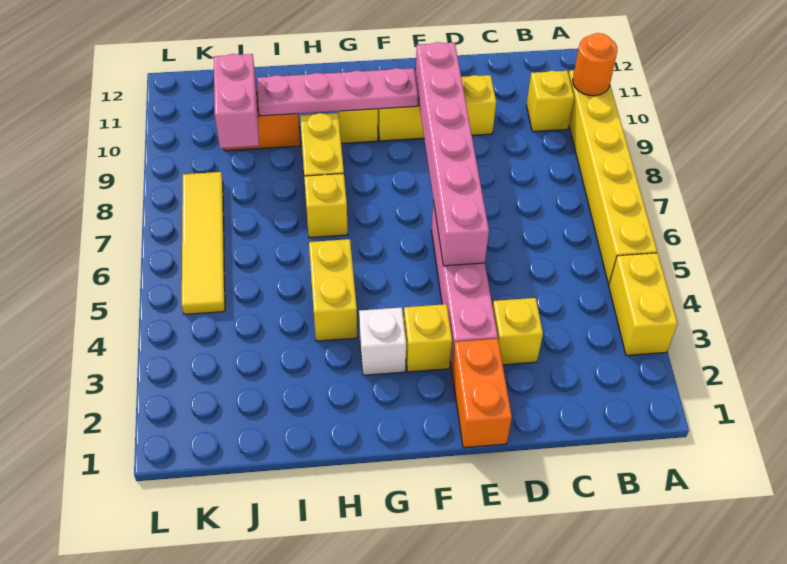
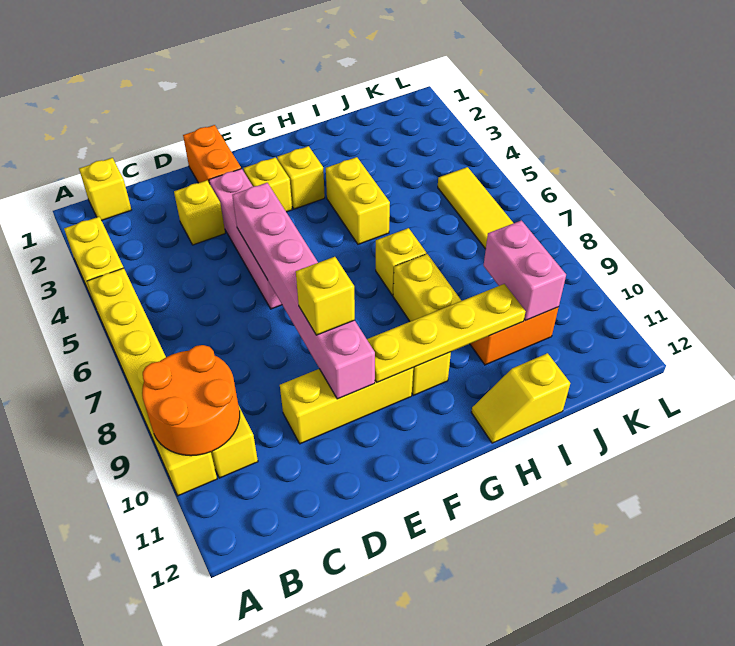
orange round brick A10 level 2 -> orange round brick A9:B10 level 2
none -> yellow brick B1 level 1
none -> yellow brick E9 level 3
pink plate F10:I10 level 2 -> yellow plate F10:I10 level 2
white brick G3 level 1 -> yellow brick G3 level 1
none -> yellow slope H12:I12 level 1 top I

